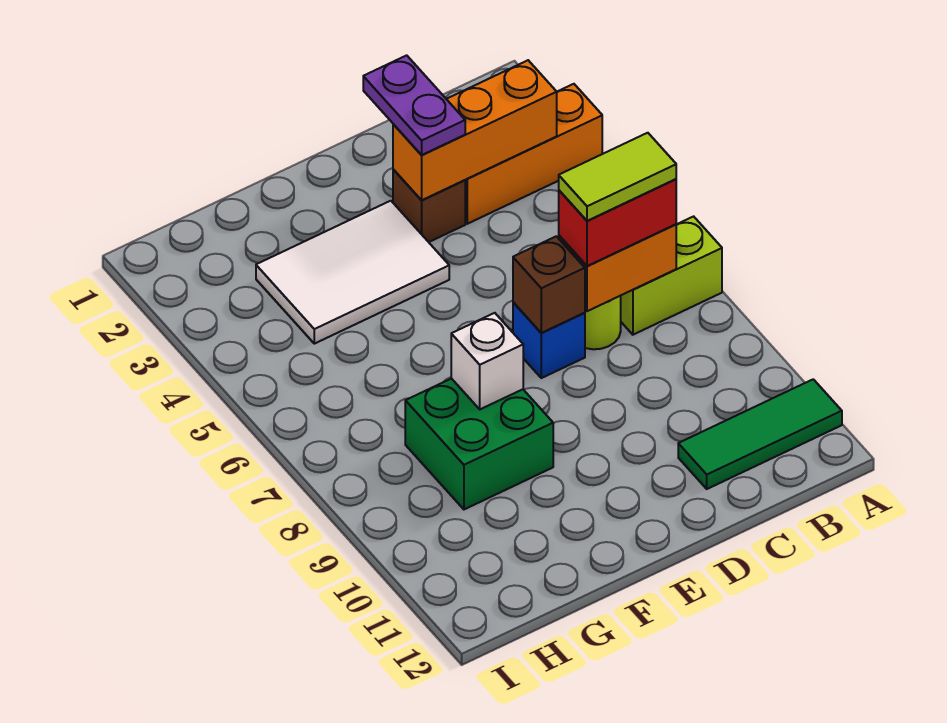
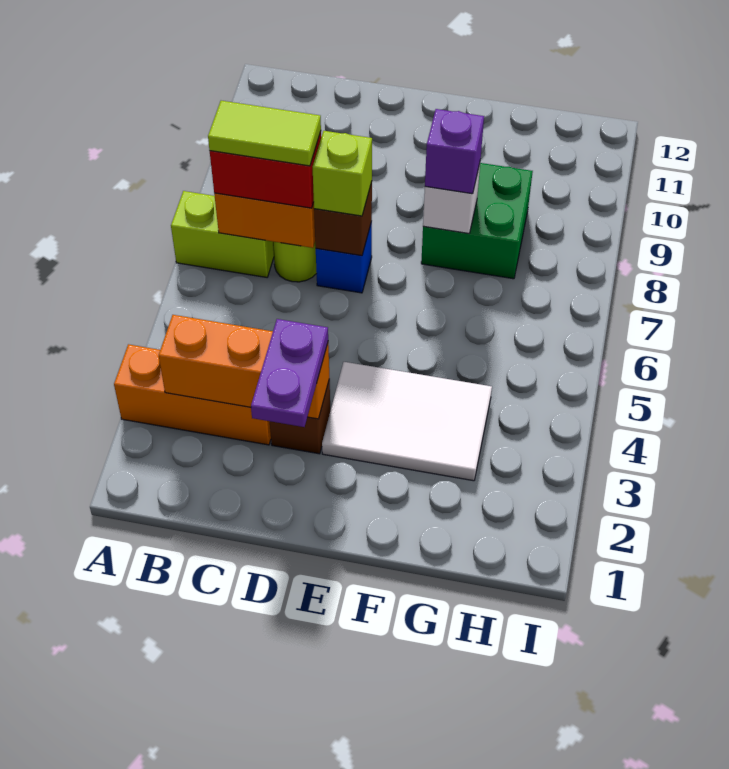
green tile A11:C11 level 1 -> none
none -> lime brick D7 level 3
none -> purple brick F8 level 3

